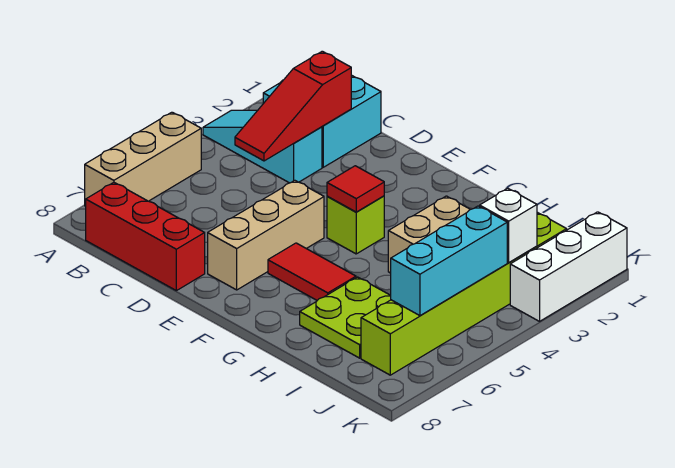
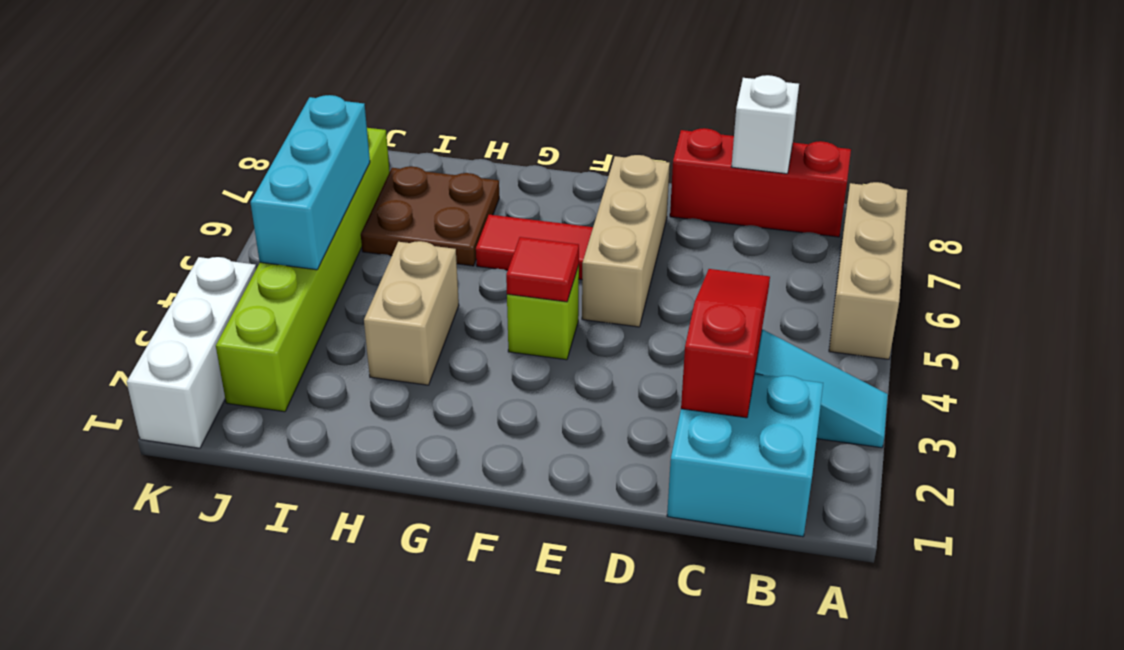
lime plate H6:I7 level 1 -> brown plate H6:I7 level 1
white brick J3 level 2 -> white brick C8 level 2

